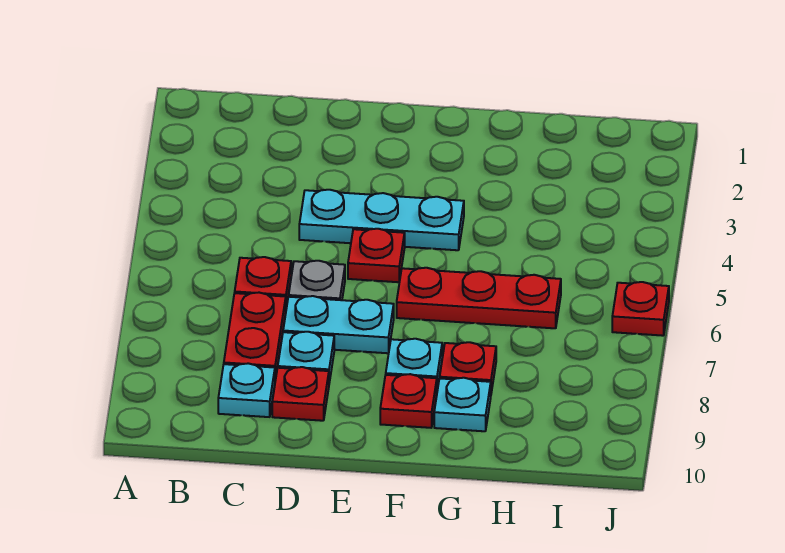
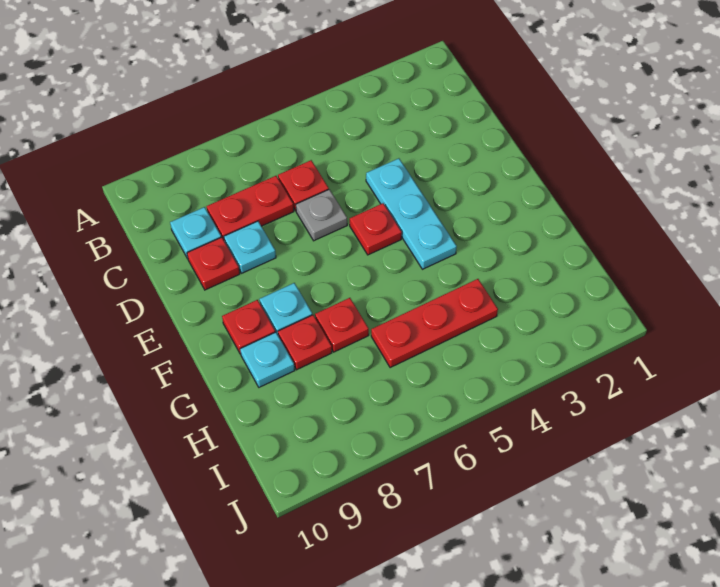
cyan plate D7:E7 level 1 -> none
red plate F6:H6 level 1 -> red plate H4:H6 level 1
red plate J6 level 1 -> red plate G7 level 1

